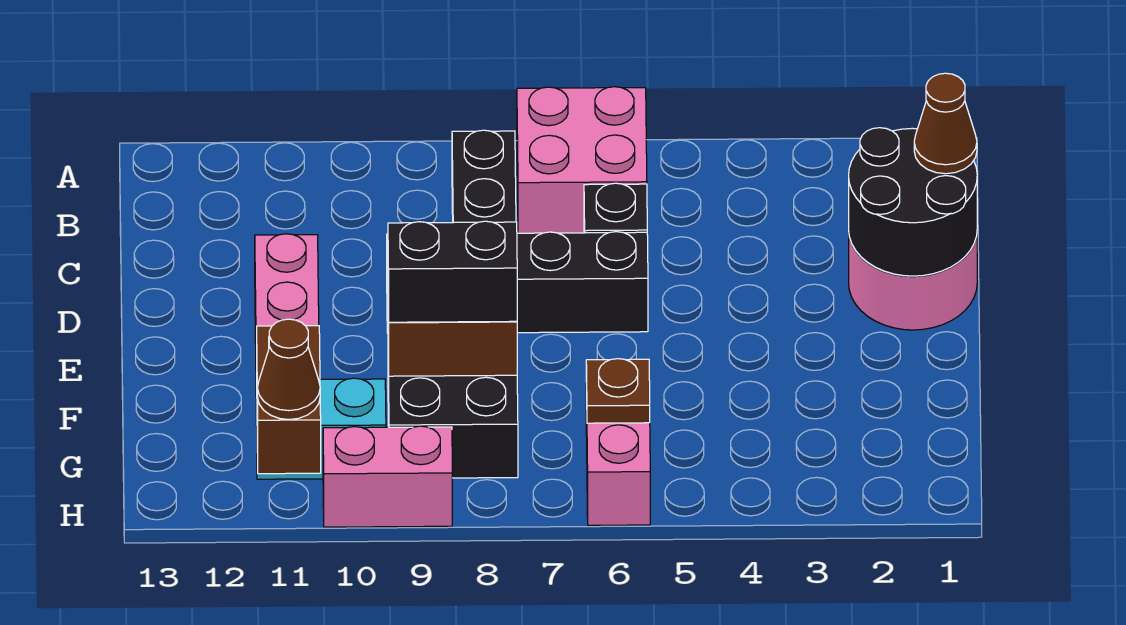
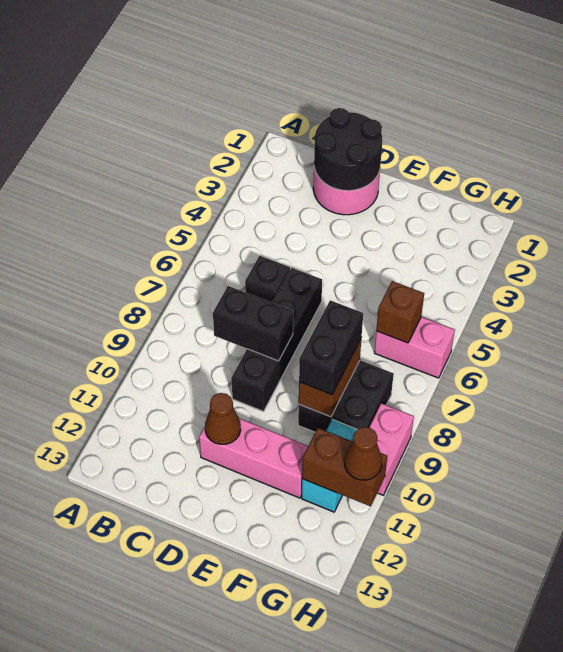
pink brick A6:B7 level 1 -> none
brown cone C1 level 3 -> brown cone D11 level 2
brown plate G6 level 2 -> brown brick G6 level 2

